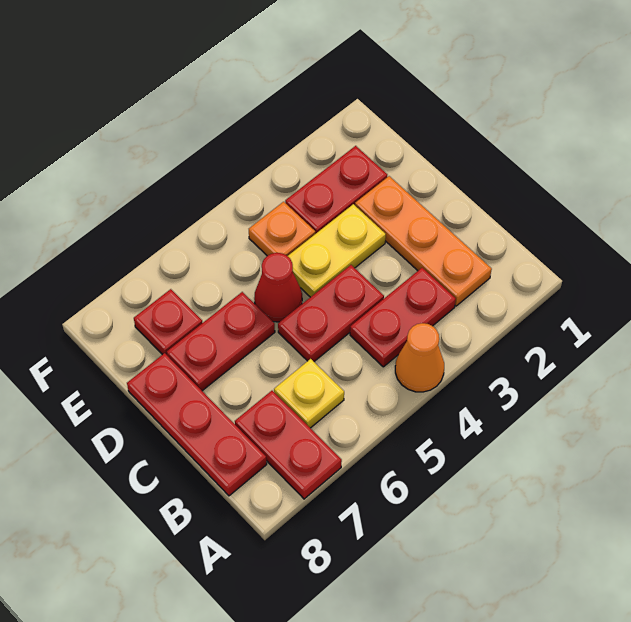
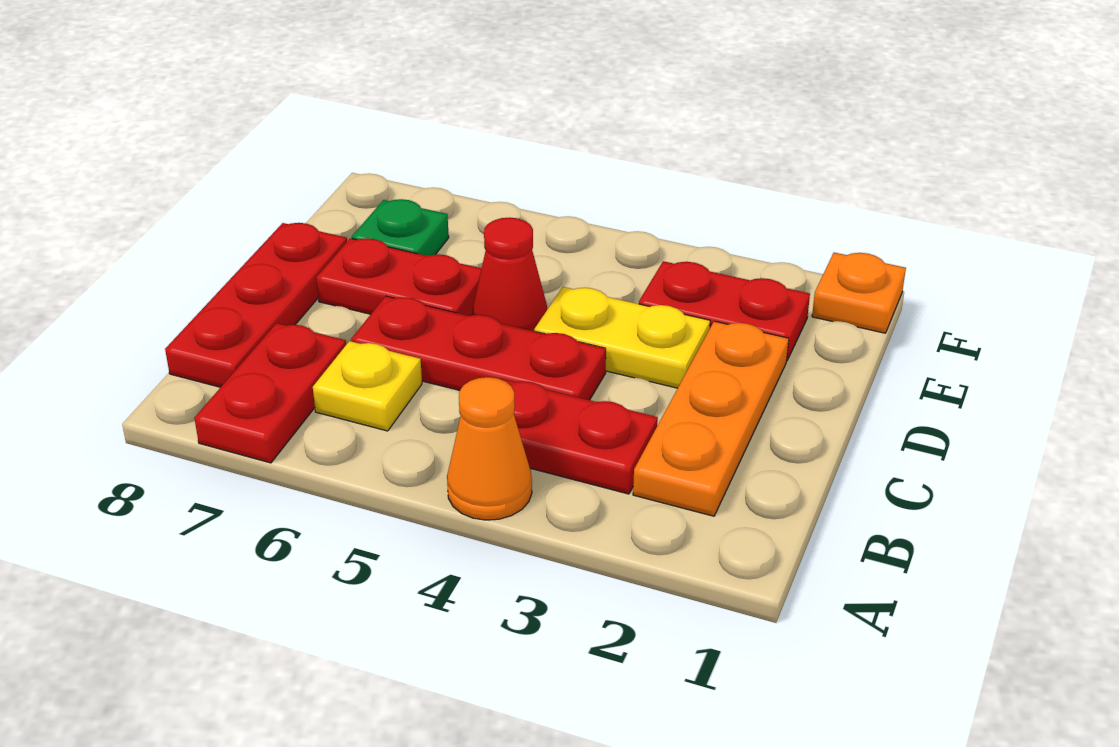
red plate C4:C5 level 1 -> red plate C4:C6 level 1
orange plate E4 level 1 -> orange plate F1 level 1
red plate E7 level 1 -> green plate E7 level 1

